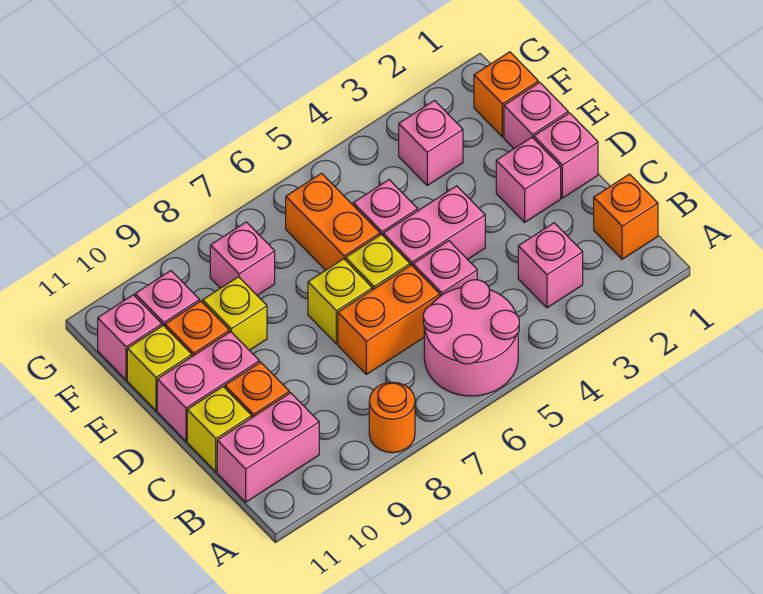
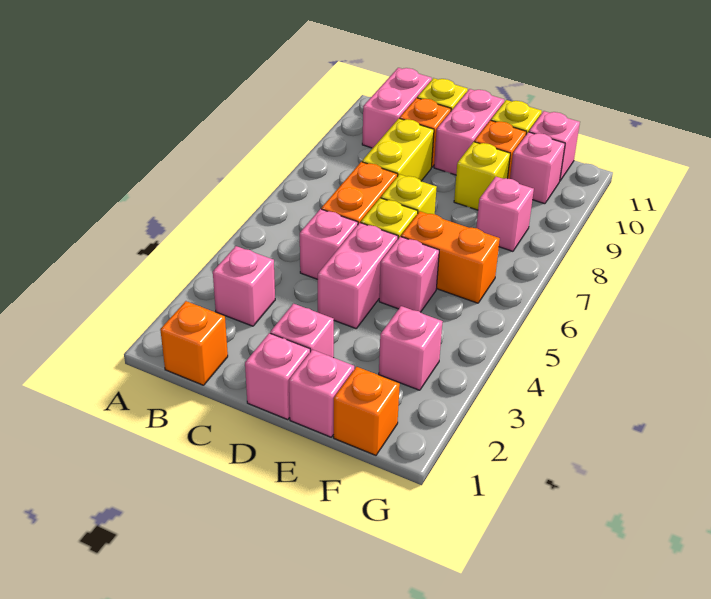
pink round brick A5:B6 level 1 -> none
orange round brick A8 level 1 -> none
none -> yellow brick C8:C9 level 1

